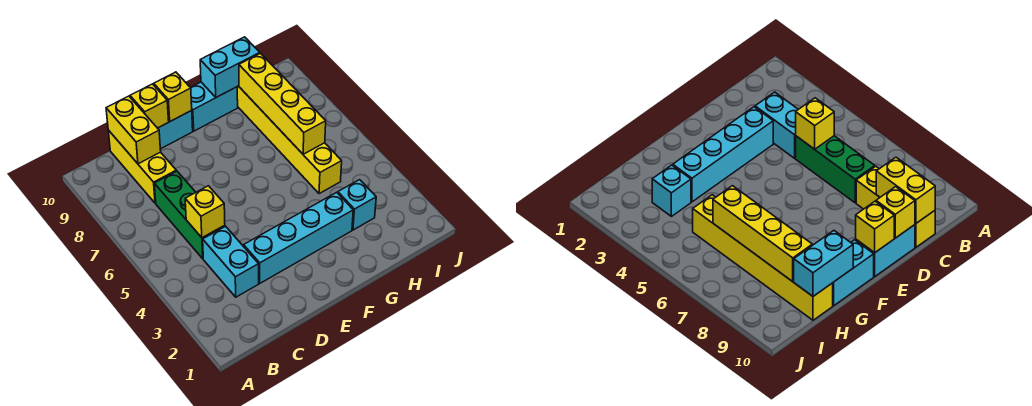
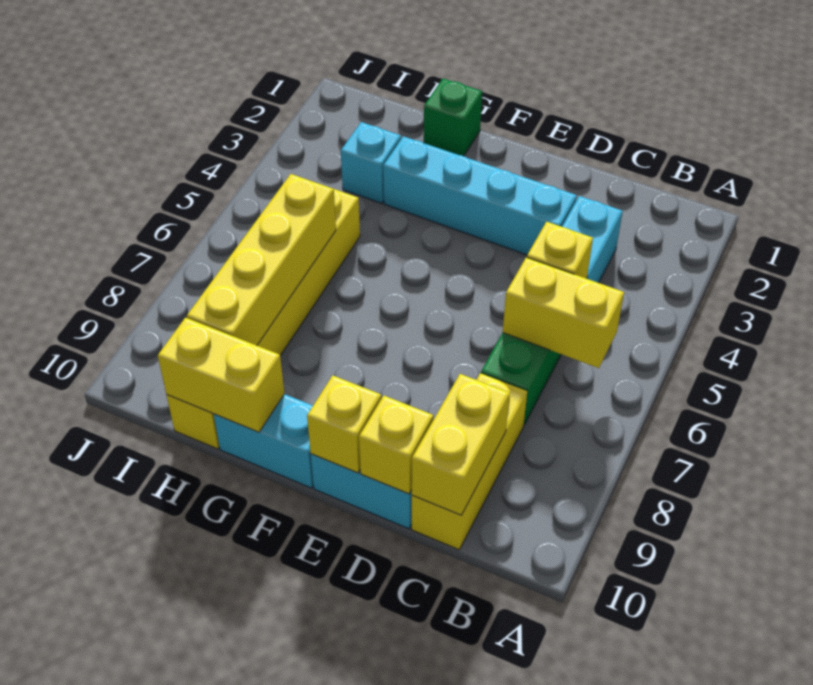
none -> yellow brick B6:C6 level 2
none -> green brick G1 level 1
cyan brick G10:H10 level 2 -> yellow brick G10:H10 level 2

